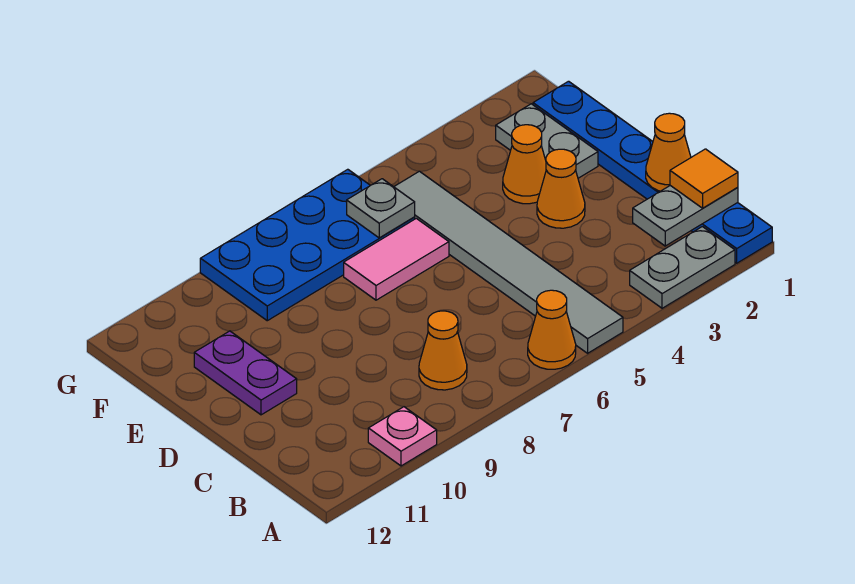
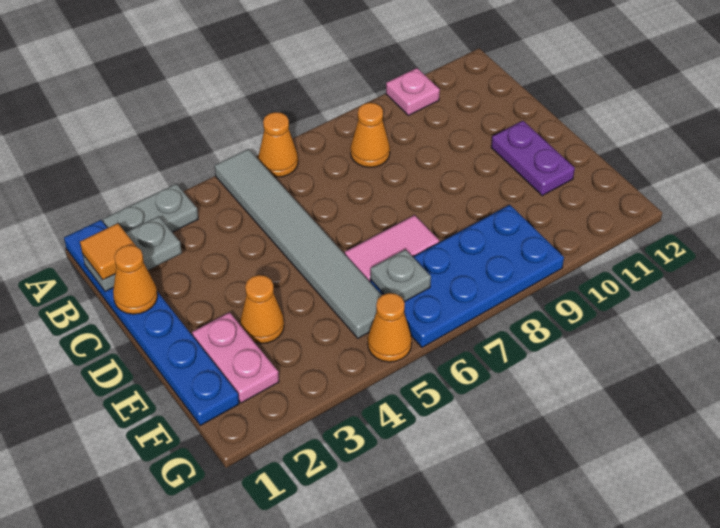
orange cone D3 level 1 -> orange cone G5 level 1
grey plate E2:F2 level 1 -> pink plate E2:F2 level 1

